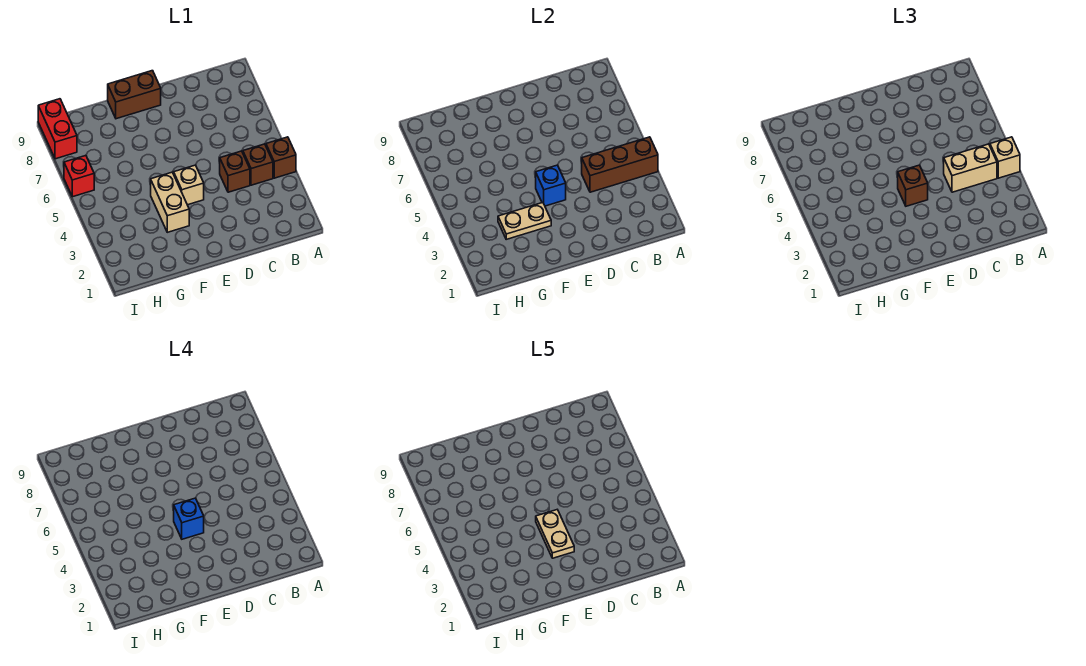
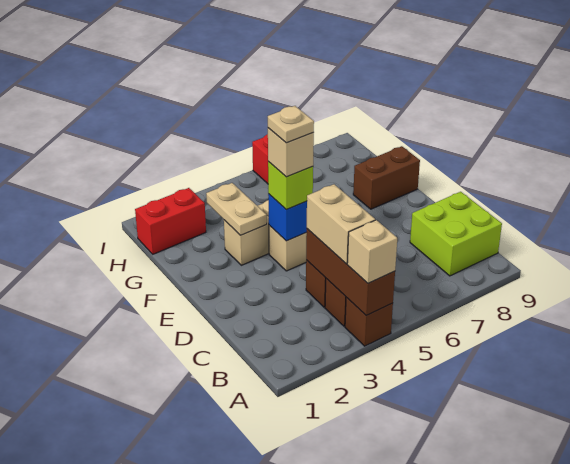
none -> lime brick B8:C9 level 1
tan plate E3:E4 level 5 -> tan plate E4 level 5
brown brick E4 level 3 -> lime brick E4 level 3
blue brick E4 level 4 -> tan brick E4 level 4
brown brick E9:F9 level 1 -> brown brick F8:F9 level 1
red brick I8:I9 level 1 -> red brick H1:H2 level 1

